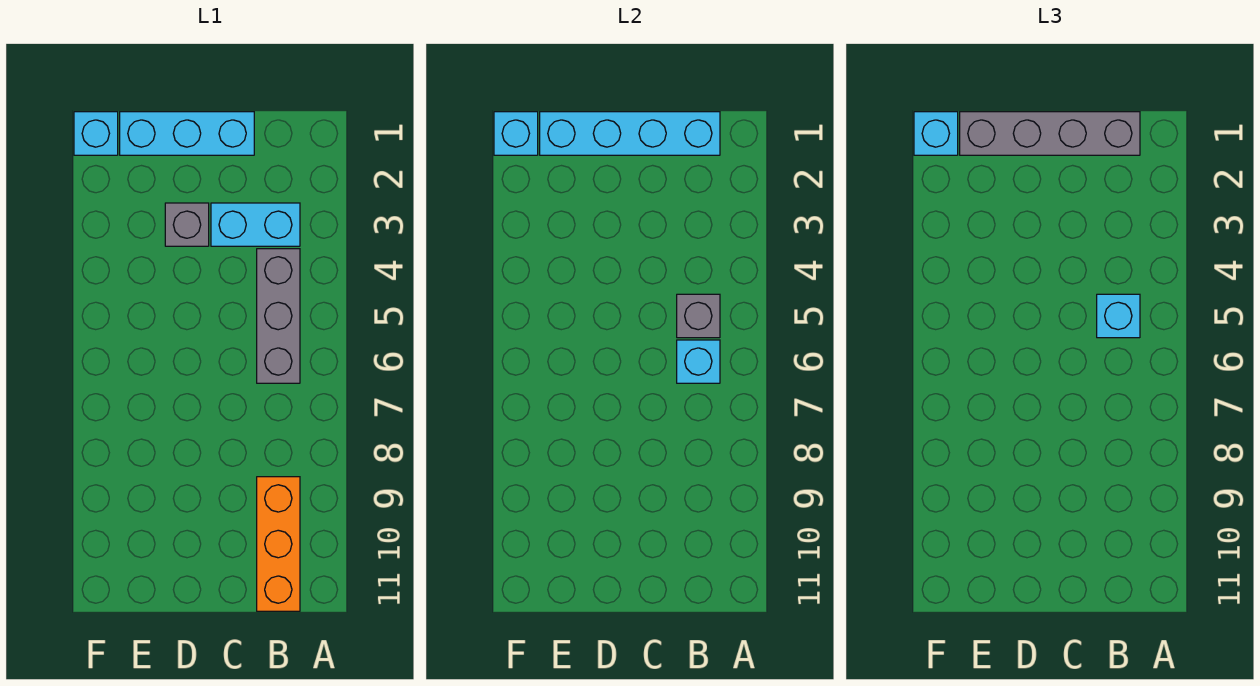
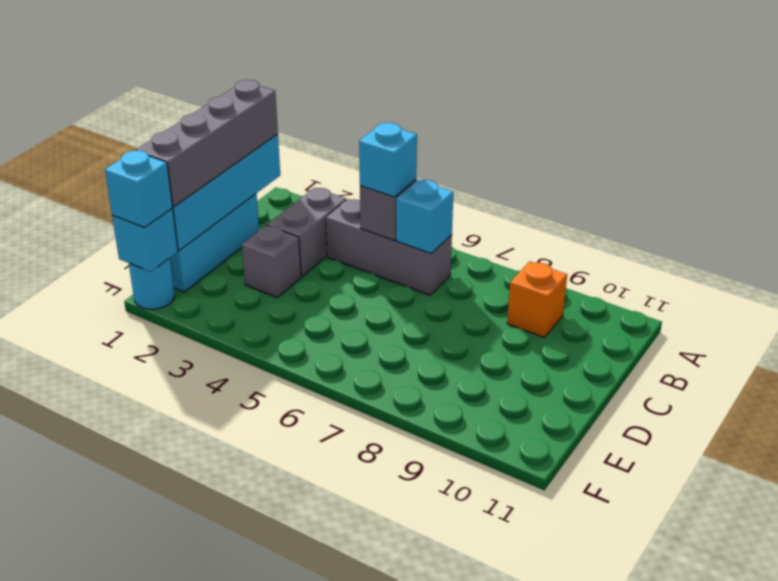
cyan brick B3:C3 level 1 -> grey brick B3:C3 level 1
orange brick B9:B11 level 1 -> orange brick B9 level 1
cyan brick F1 level 1 -> cyan round brick F1 level 1

